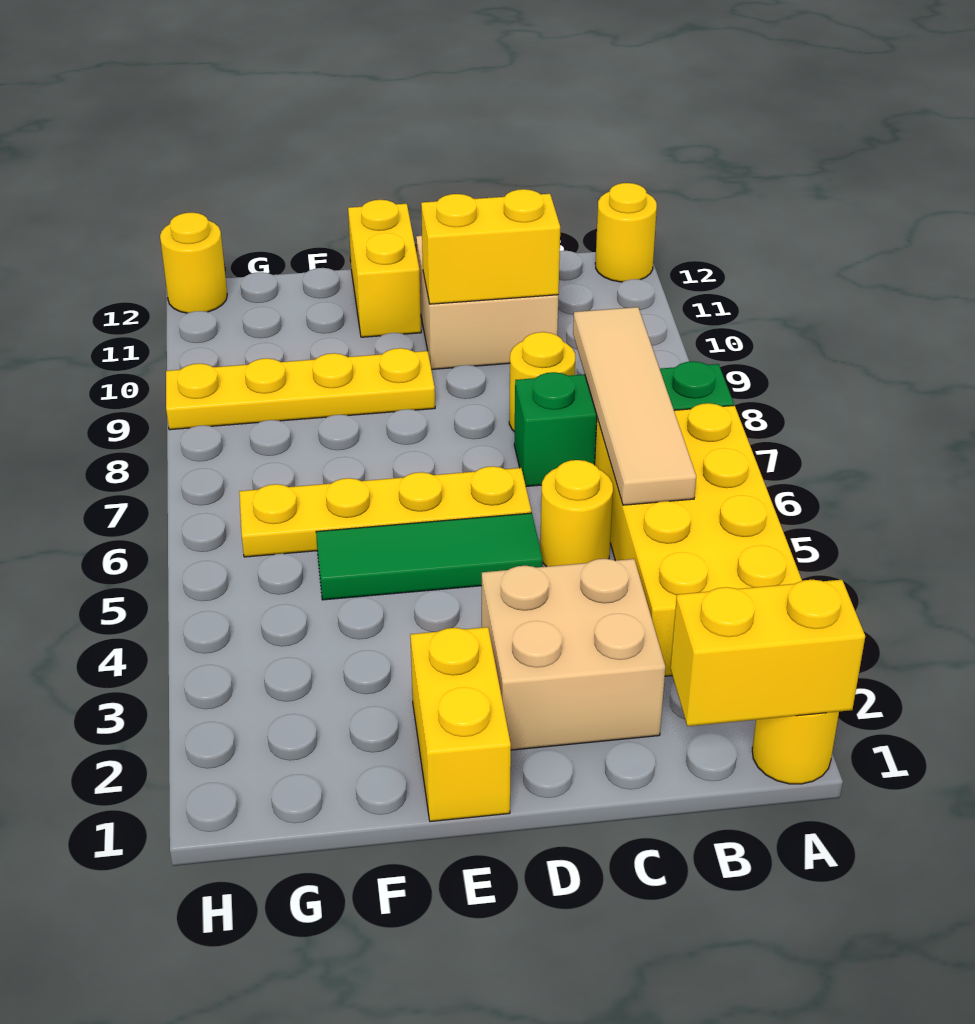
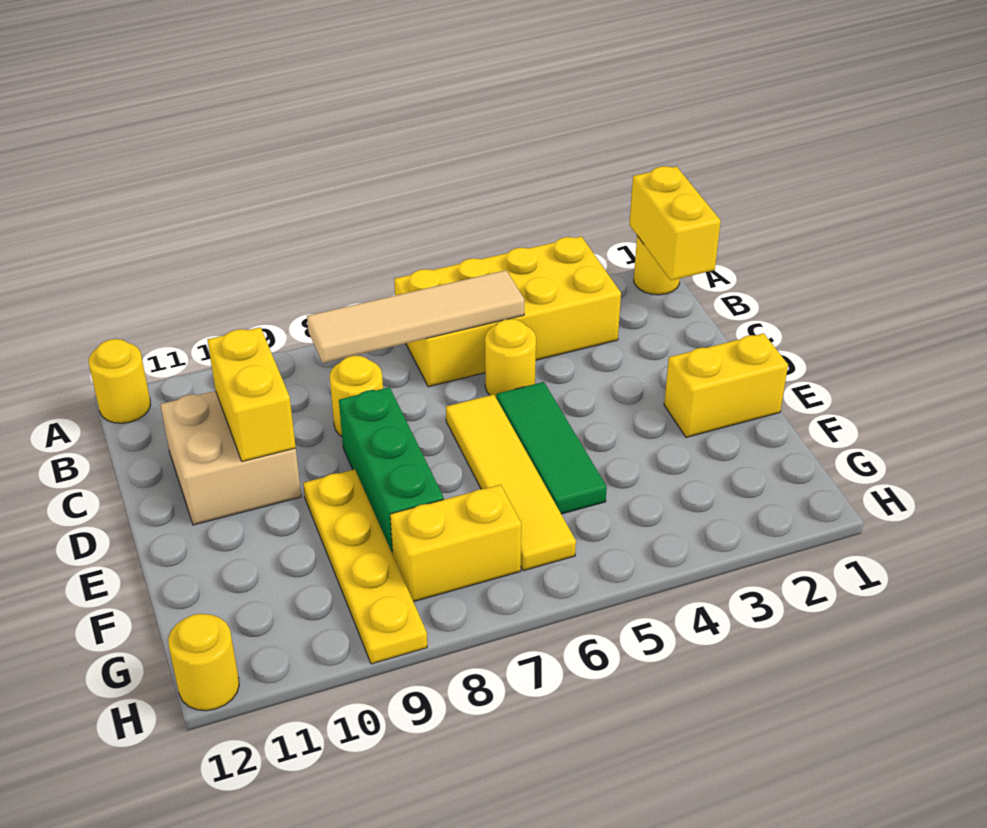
green brick A7:C7 level 1 -> green brick D8:F8 level 1
tan brick C2:D3 level 1 -> none
yellow plate D6:G6 level 1 -> yellow tile D6:G6 level 1
yellow brick E11:E12 level 1 -> yellow brick G7:G8 level 1

